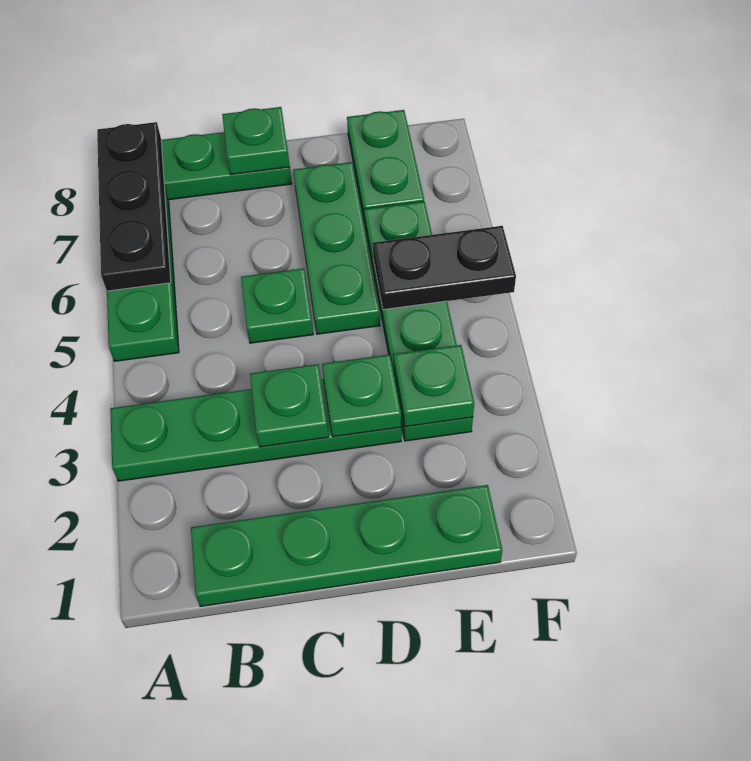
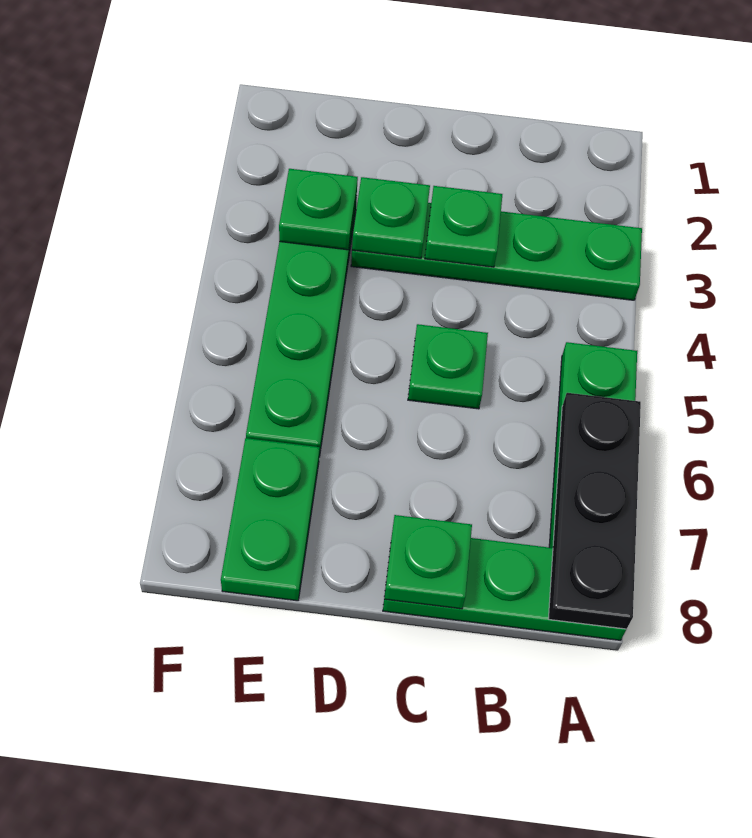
green plate B1:E1 level 1 -> none
green plate D5:D7 level 1 -> none
black plate E5:F5 level 2 -> none

